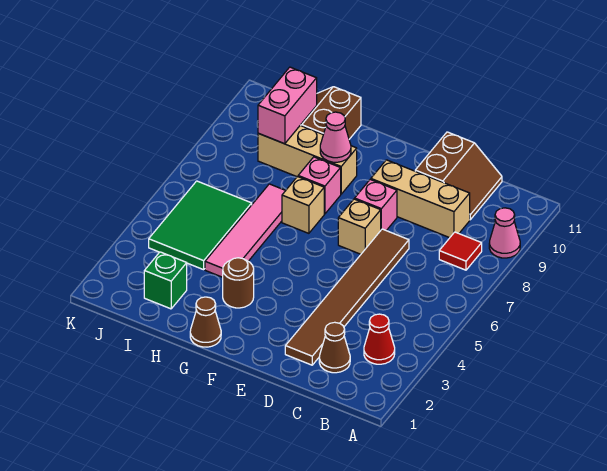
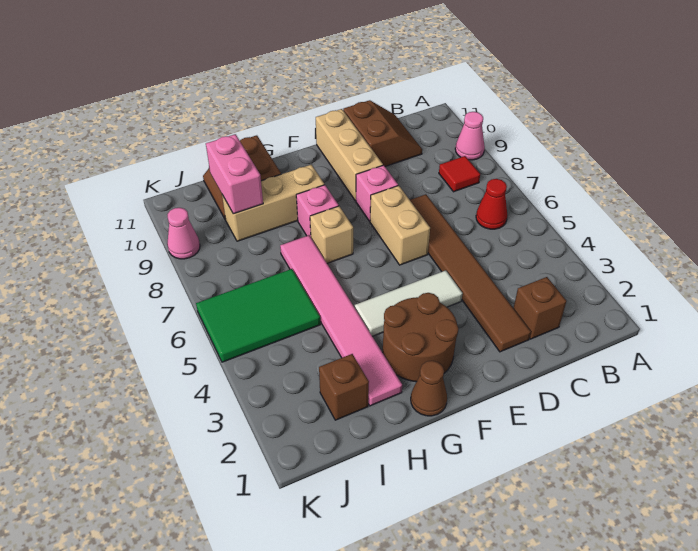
red cone B3 level 1 -> red cone B6 level 1
brown cone C2 level 1 -> brown brick C2 level 1
tan brick C9:E9 level 1 -> tan brick E9:E11 level 1
none -> white tile E4:G4 level 1
tan brick E7 level 1 -> tan brick E6:E7 level 1
brown round brick G3 level 1 -> brown round brick F2:G3 level 1
pink cone G9 level 2 -> pink cone K9 level 1
pink tile H4:H7 level 1 -> pink tile H2:H7 level 1
green brick I2 level 1 -> brown brick I2 level 1
green tile I4:J6 level 1 -> green tile I5:K6 level 1

